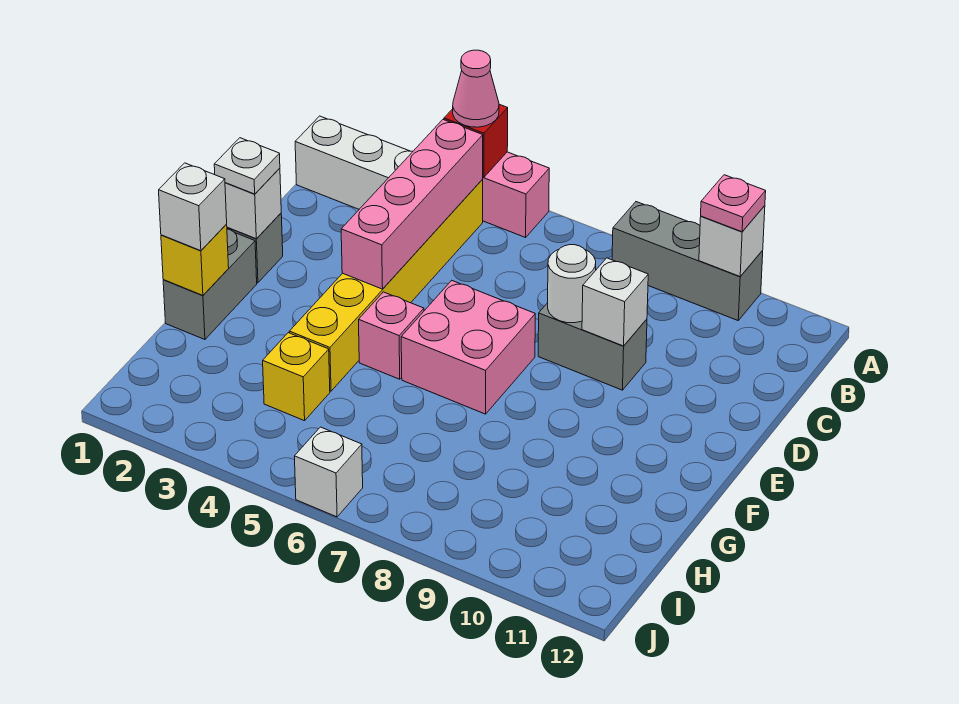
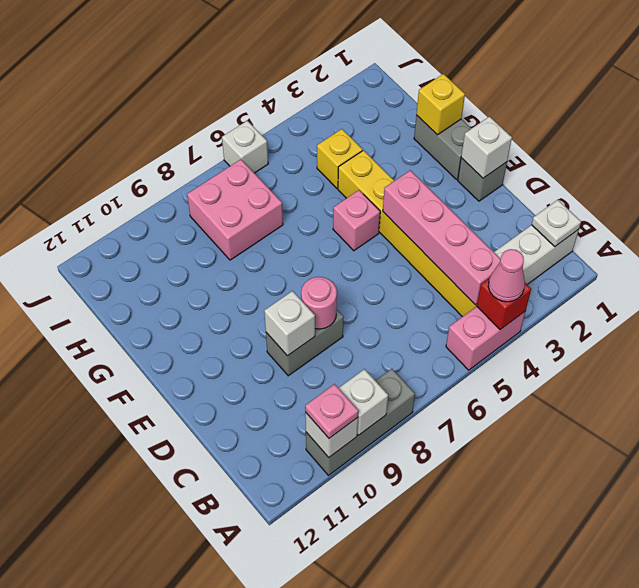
white round brick D8 level 2 -> pink round brick D8 level 2
white plate E1 level 3 -> white plate B1 level 2
pink brick E6:F7 level 1 -> pink brick H7:I8 level 1
white brick G1 level 3 -> white brick A9 level 2

